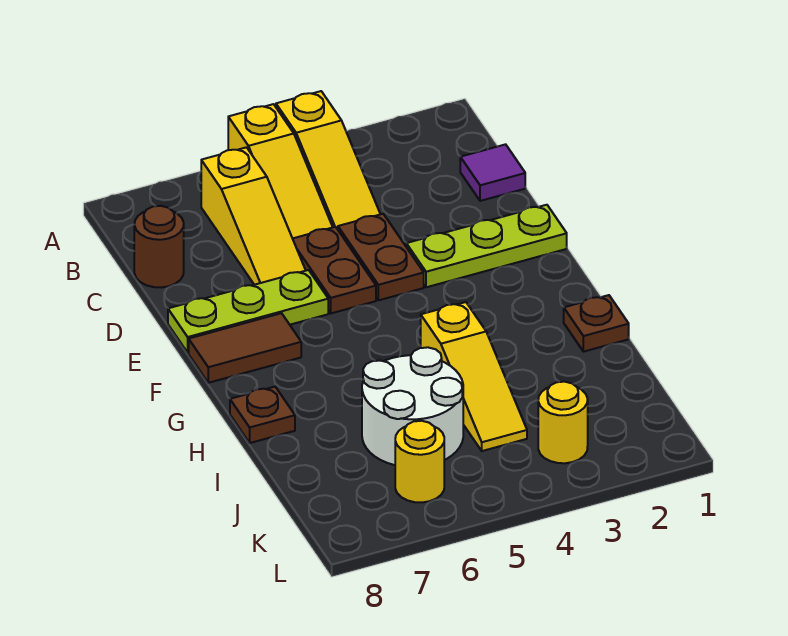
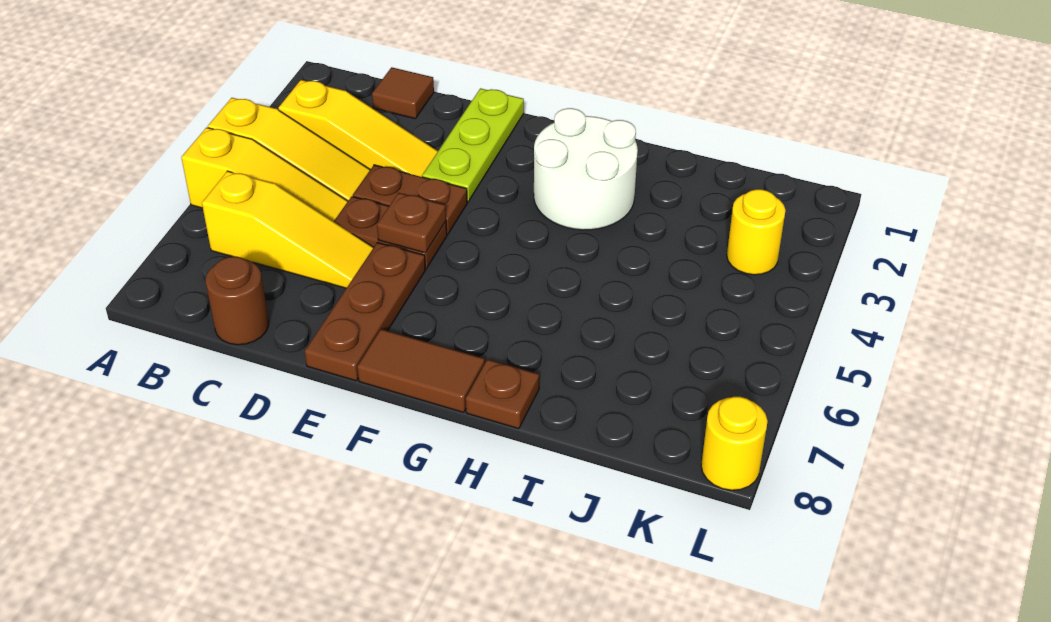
purple tile C1 level 1 -> brown tile C1 level 1
lime plate E6:E8 level 1 -> brown plate E6:E8 level 1
brown tile F7:F8 level 1 -> brown tile F8:G8 level 1
brown plate H1 level 1 -> brown plate E5 level 2
yellow slope H4:J4 level 1 top H -> yellow slope B3:D3 level 1 top B
white round brick I5:J6 level 1 -> white round brick G2:H3 level 1
yellow round brick K6 level 1 -> yellow round brick L8 level 1

